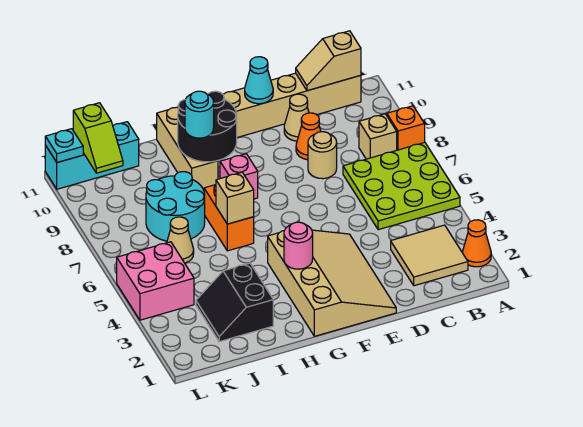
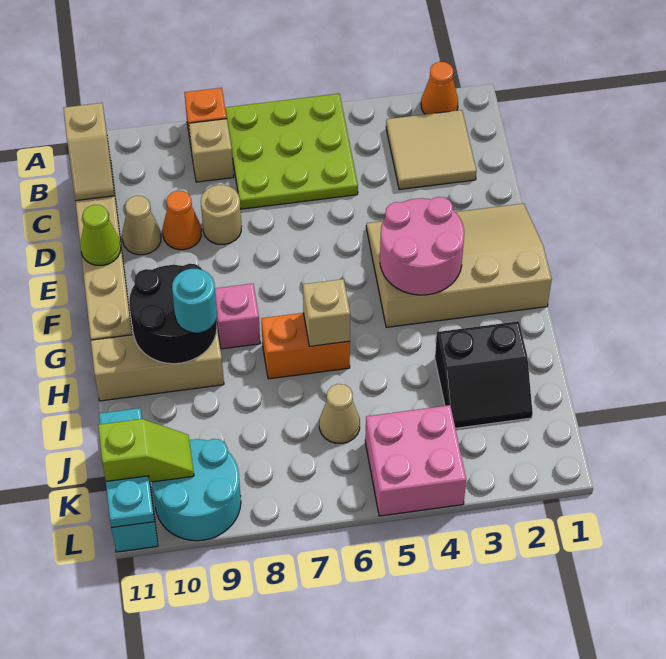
cyan cone E11 level 2 -> lime cone E11 level 2
pink round brick G3 level 2 -> pink round brick F3:G4 level 2
cyan round brick I7:J8 level 1 -> cyan round brick K9:L10 level 1

